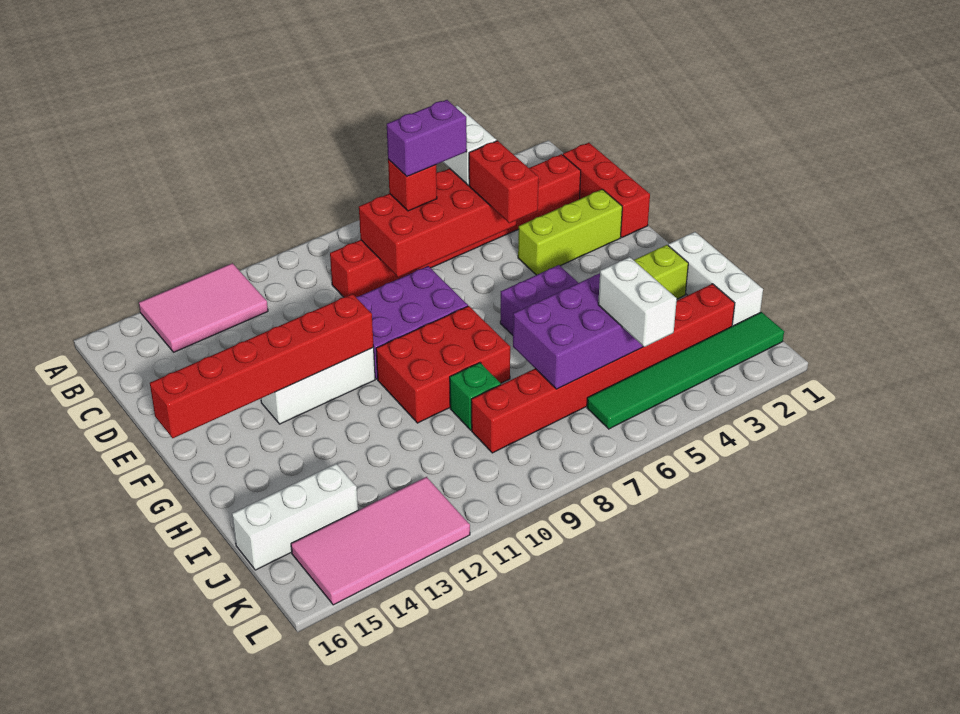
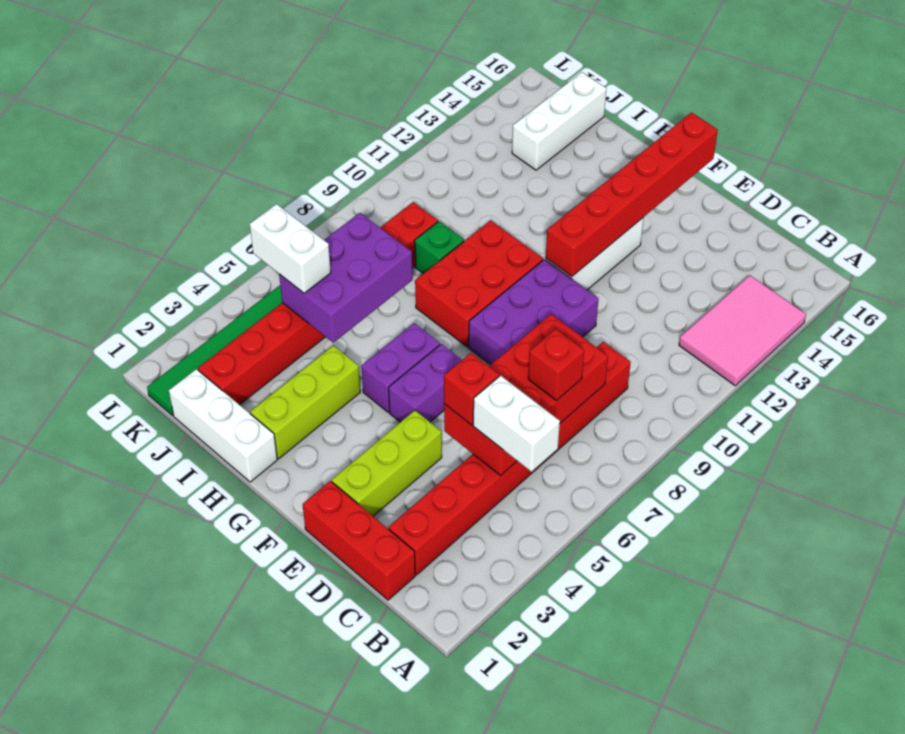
purple brick C6:C7 level 4 -> purple brick F5:F6 level 1
red brick D5:E5 level 3 -> red brick D5 level 3
pink tile K12:L15 level 1 -> none

